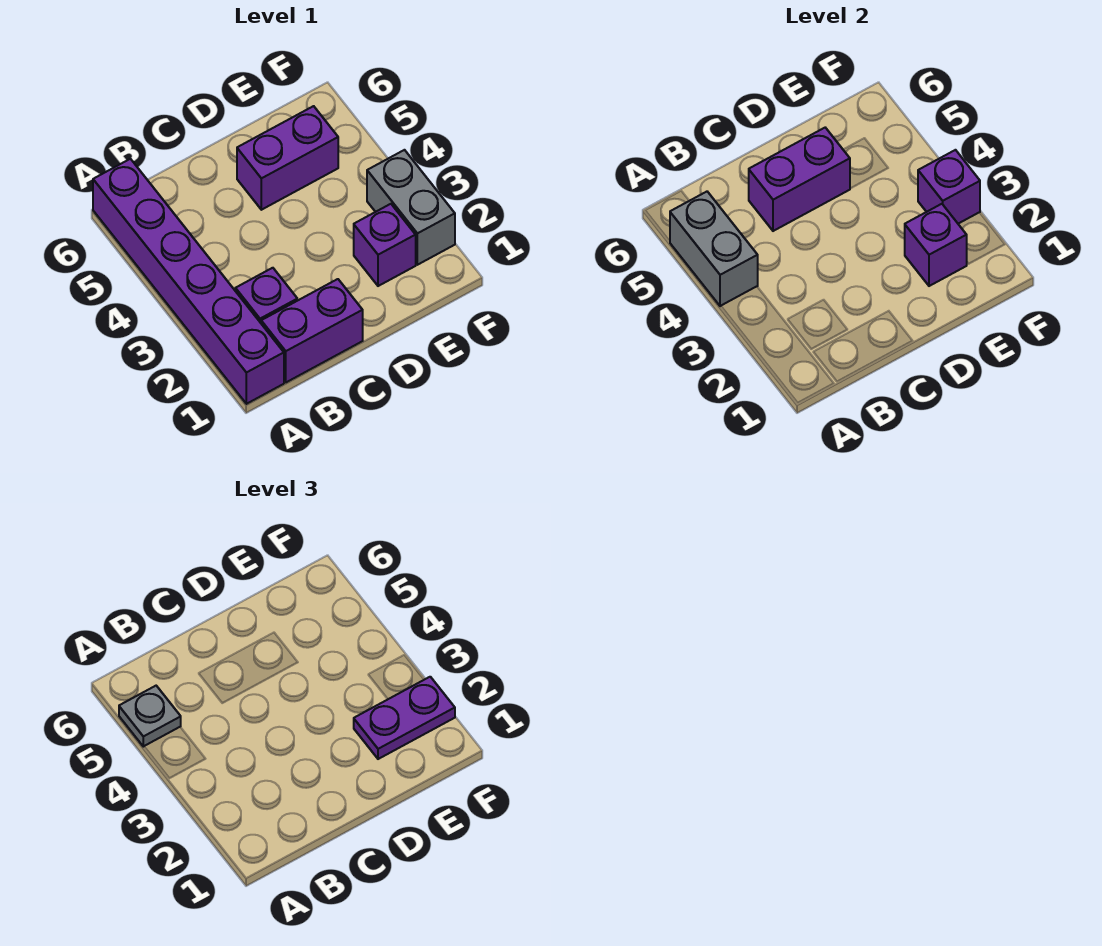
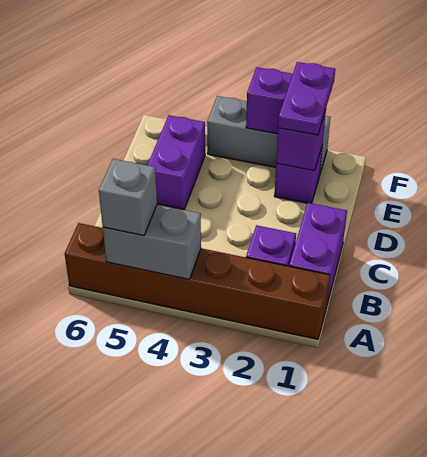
purple brick A1:A6 level 1 -> brown brick A1:A6 level 1
grey plate A5 level 3 -> grey brick A5 level 3
purple brick C5:D5 level 2 -> none
grey brick F2:F3 level 1 -> grey brick F2:F4 level 1

